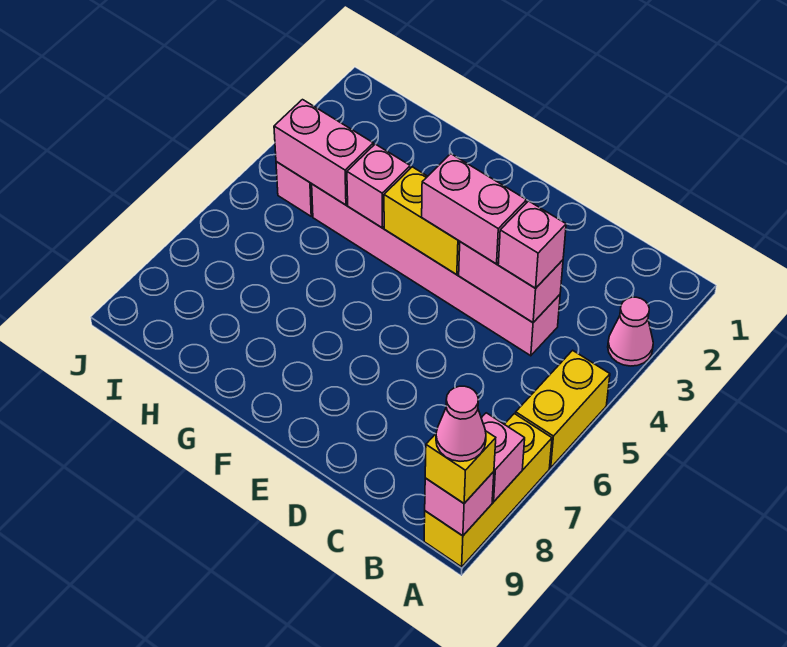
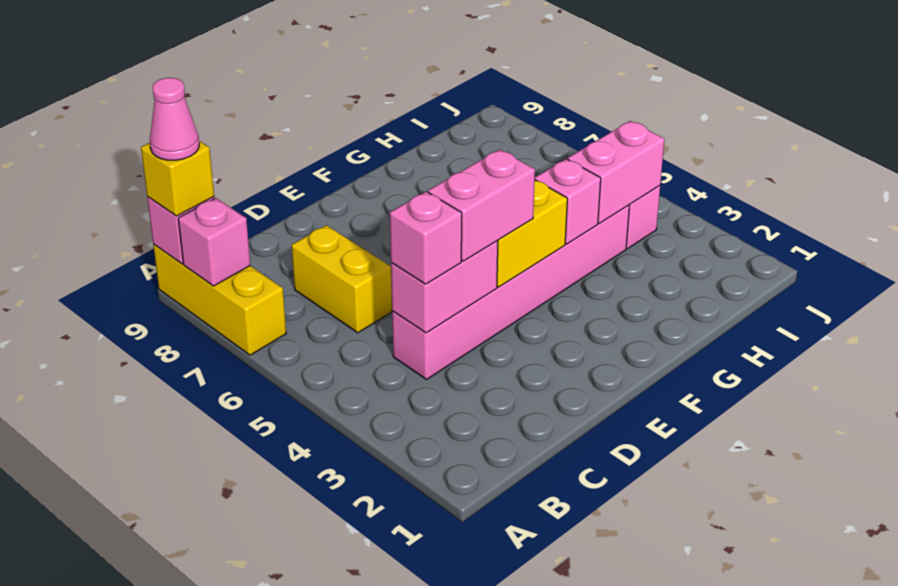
pink cone A3 level 1 -> none
yellow brick A5:A6 level 1 -> yellow brick C6:C7 level 1

